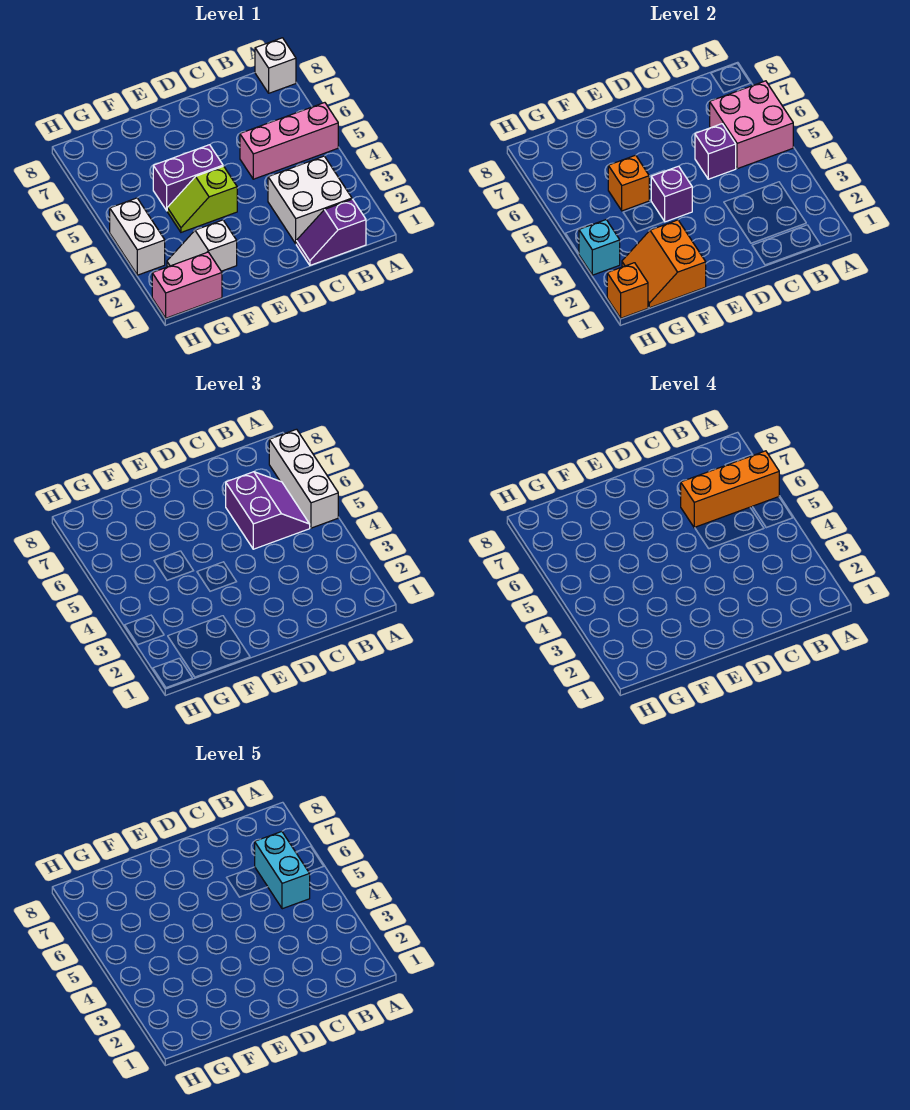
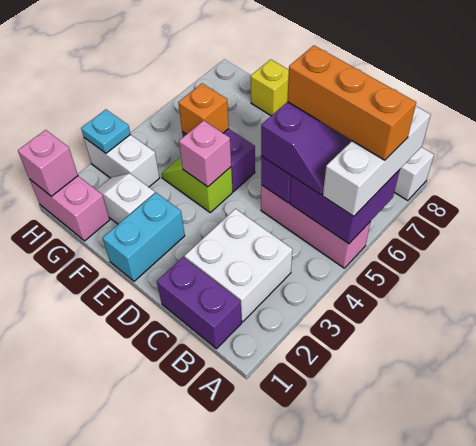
pink brick A5:B6 level 2 -> purple brick A5:B6 level 2
purple slope B1:C1 level 1 top B -> purple brick B1:C1 level 1
cyan brick B5:B6 level 5 -> cyan brick E1:E2 level 1
purple brick E4 level 2 -> pink brick E4 level 2
orange slope F1:G2 level 2 top F -> none
none -> yellow brick F8 level 1
orange brick H1 level 2 -> pink brick H1 level 2
white brick H3:H4 level 1 -> white brick G3:H3 level 1
cyan brick H3 level 2 -> cyan plate H3 level 2

